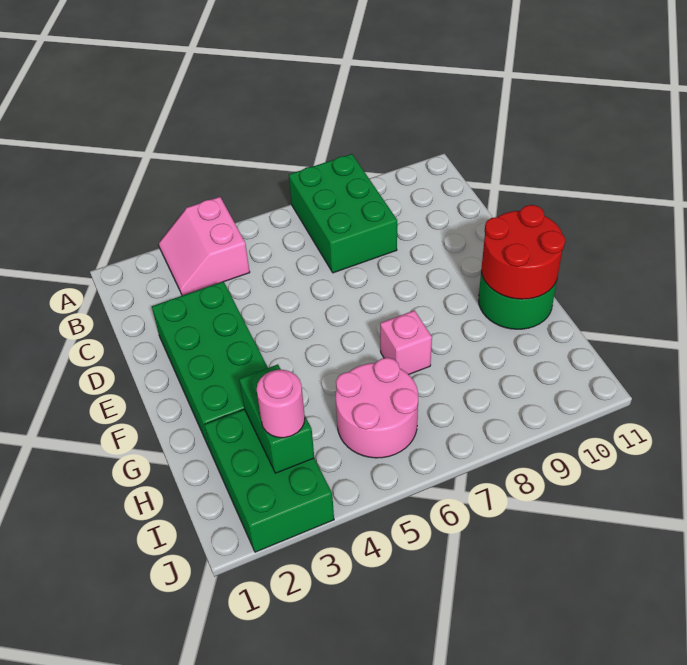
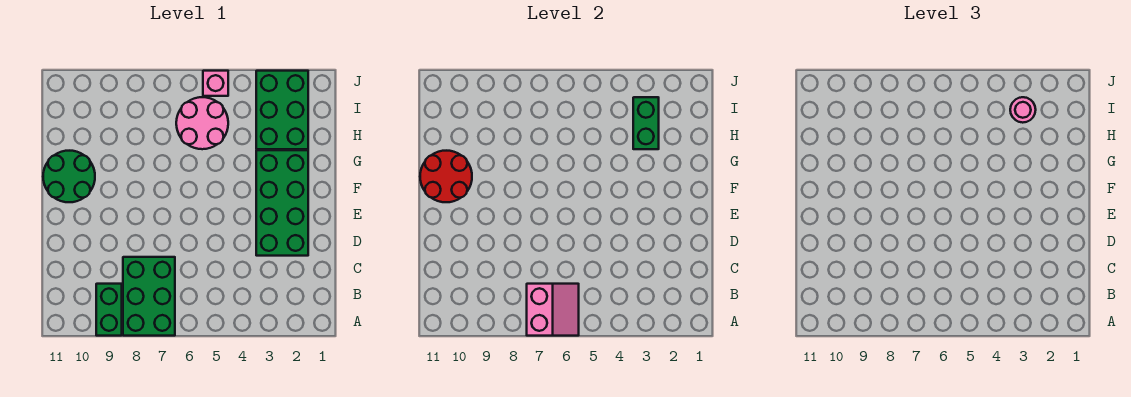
pink slope A3:B4 level 1 top 4 -> pink slope A6:B7 level 2 top 7
none -> green brick A9:B9 level 1
pink brick G7 level 1 -> pink brick J5 level 1

